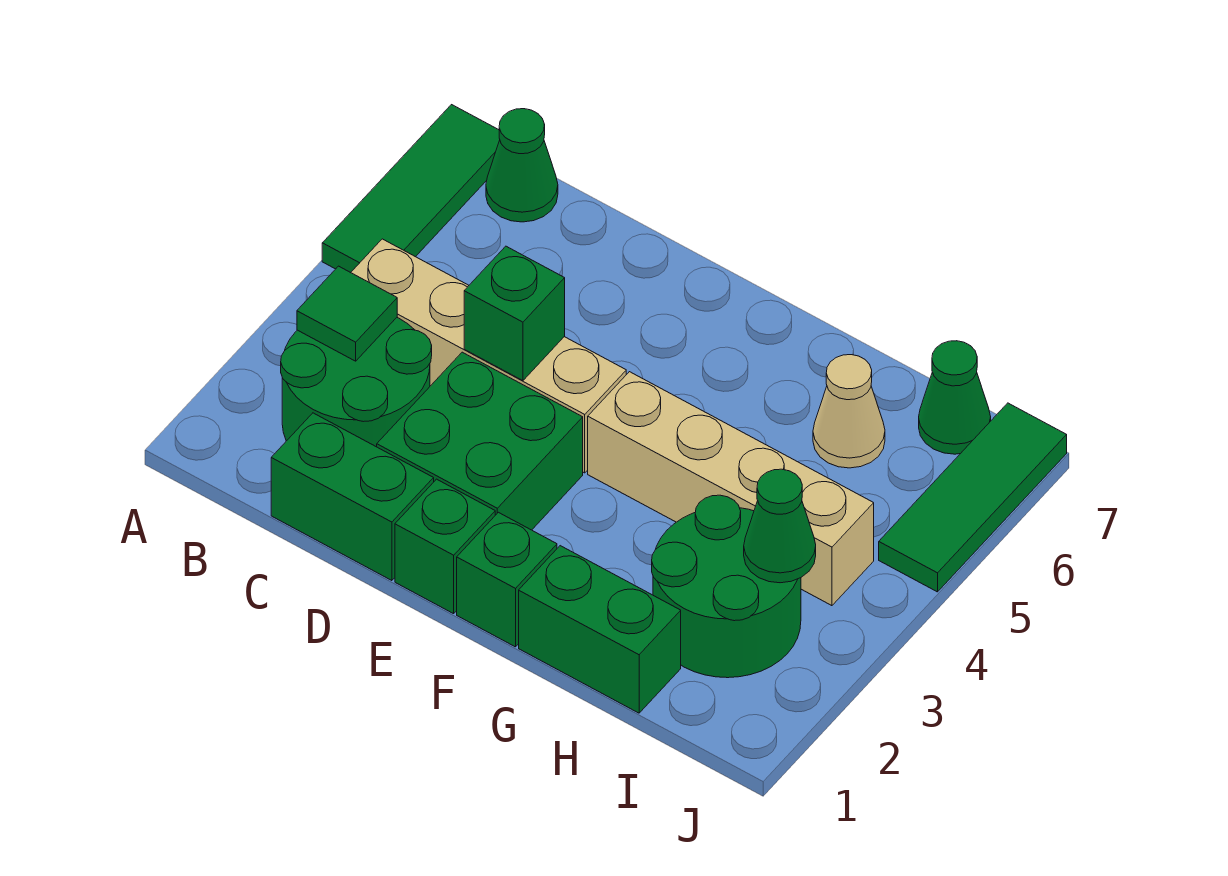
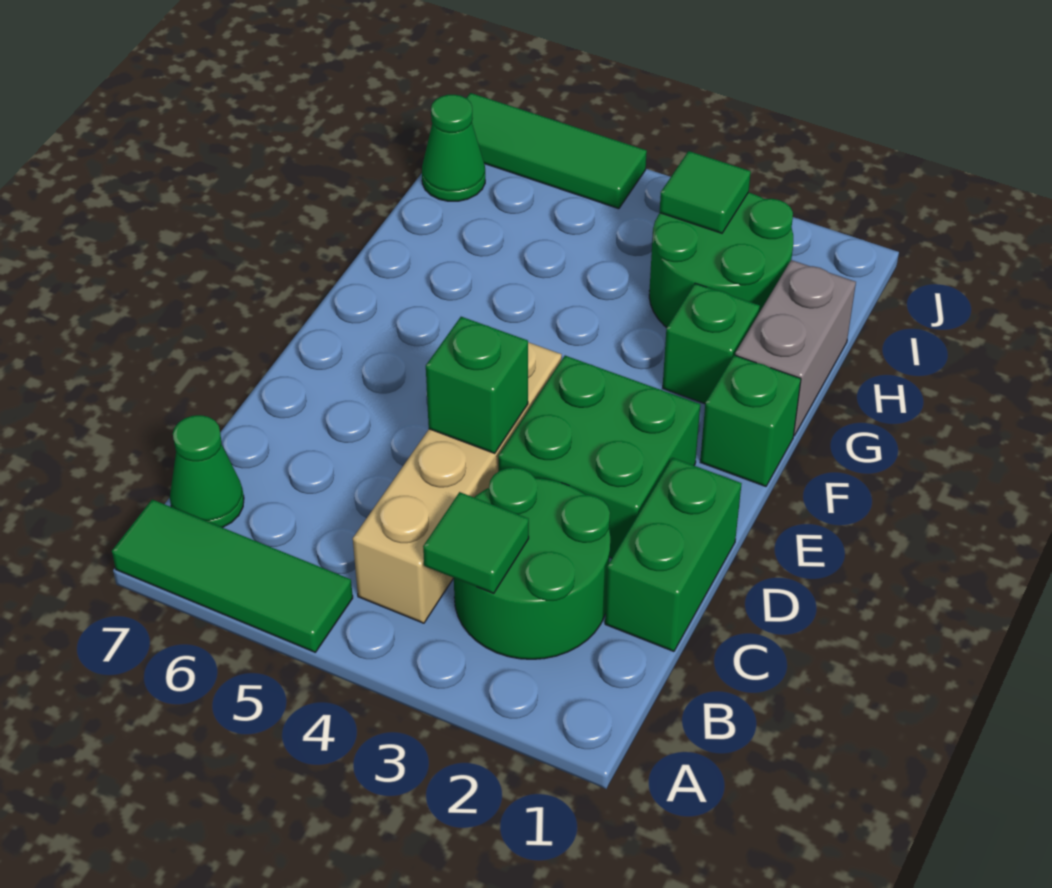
green brick E1 level 1 -> green brick G2 level 1
tan brick F4:I4 level 1 -> none
green brick G1:H1 level 1 -> grey brick G1:H1 level 1
tan cone H6 level 1 -> none
green cone I3 level 2 -> green tile I3 level 2

